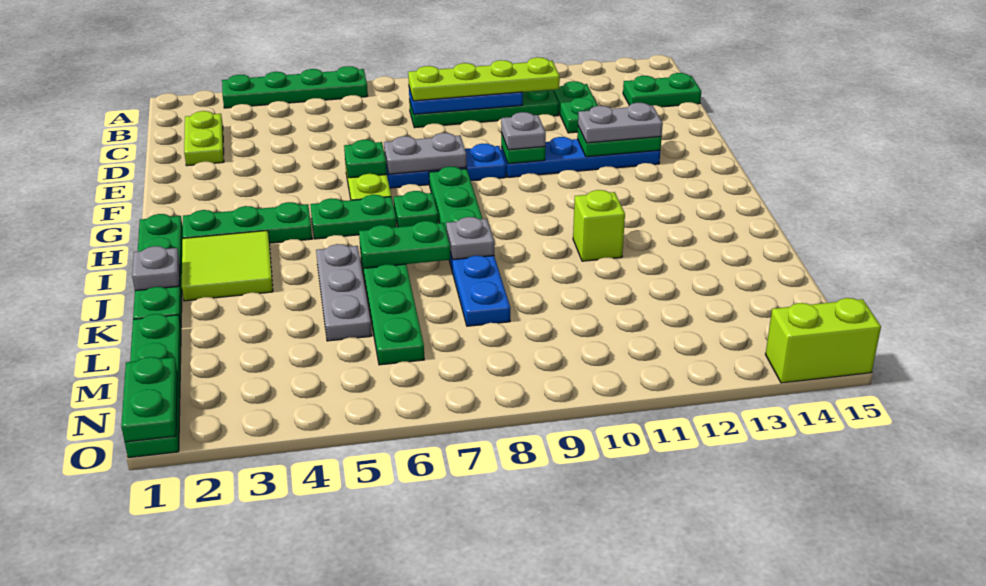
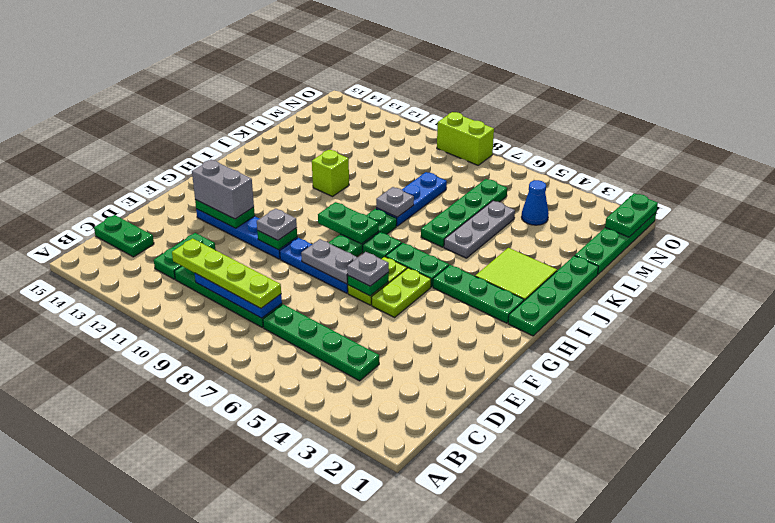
green plate A3:A6 level 1 -> green plate C4:C7 level 1
lime plate C2:D2 level 1 -> lime plate F5:G5 level 1
grey plate F12:F13 level 3 -> grey brick F12:F13 level 3
grey plate J1 level 2 -> grey plate F6 level 3
green plate J6:J7 level 2 -> green plate H8:H9 level 2
none -> blue cone M4 level 1
lime brick O14:O15 level 1 -> lime brick O8:O9 level 1

